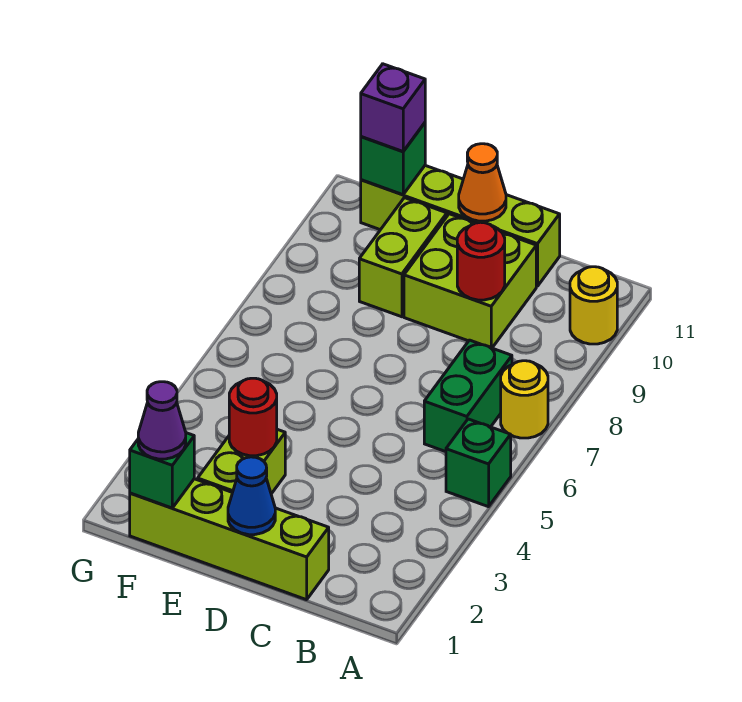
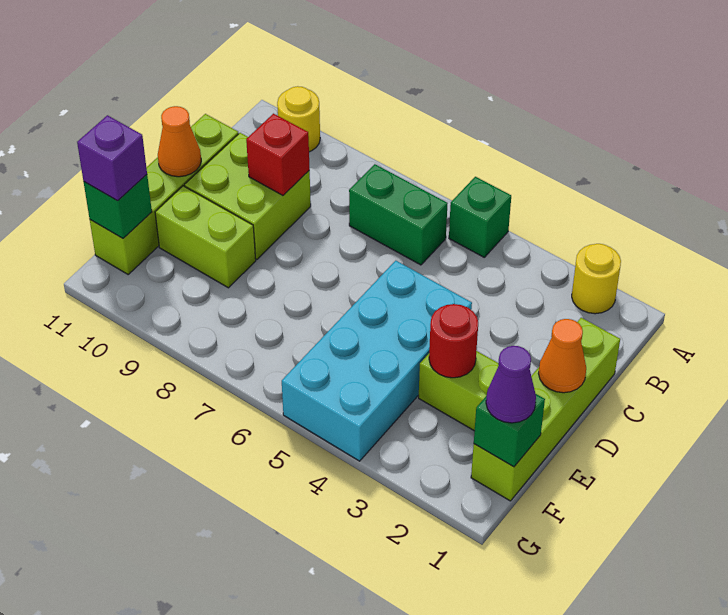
yellow round brick A7 level 1 -> yellow round brick A2 level 1
red round brick C9 level 2 -> red brick C9 level 2
blue cone D1 level 2 -> orange cone D1 level 2
none -> cyan brick D4:G5 level 1

